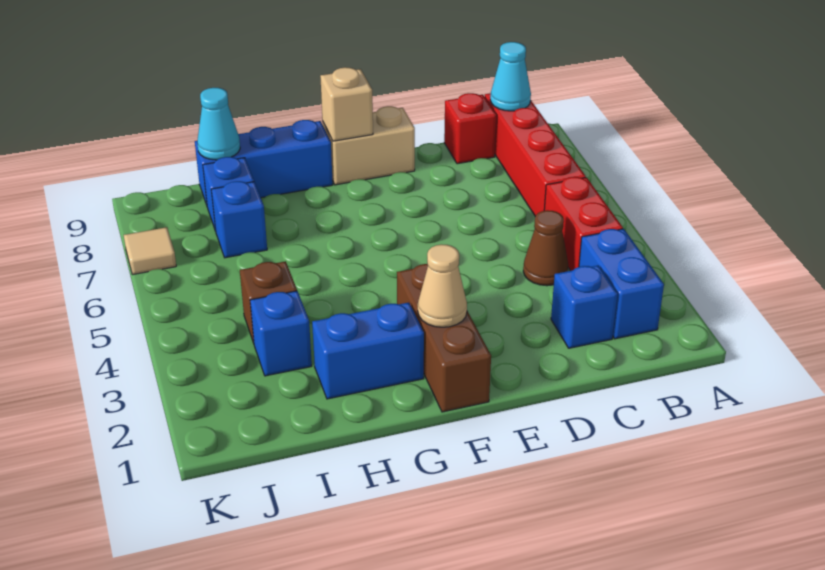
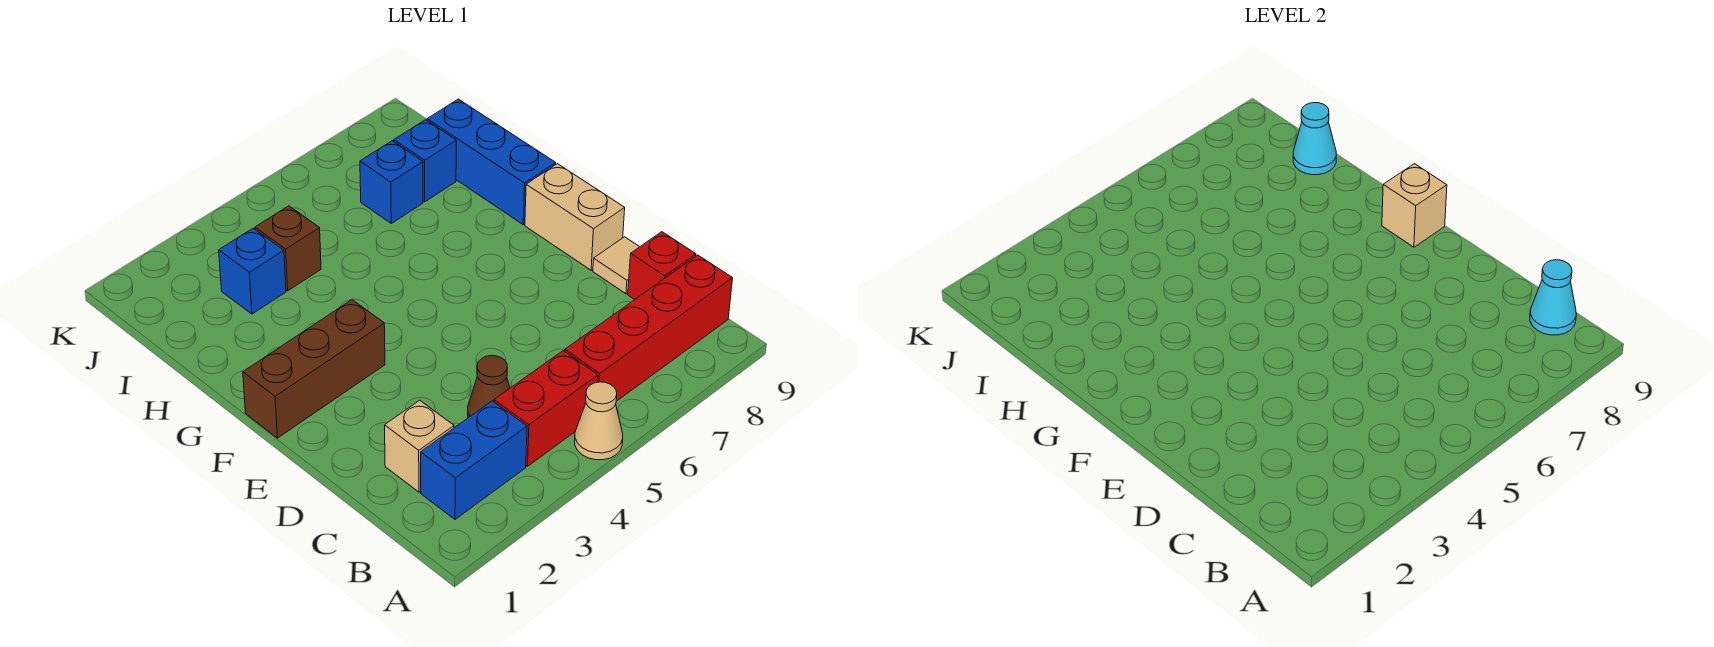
blue brick C2 level 1 -> tan brick C2 level 1
tan cone F2 level 2 -> tan cone A5 level 1
blue brick G2:H2 level 1 -> none
tan tile K7 level 1 -> tan tile D9 level 1

